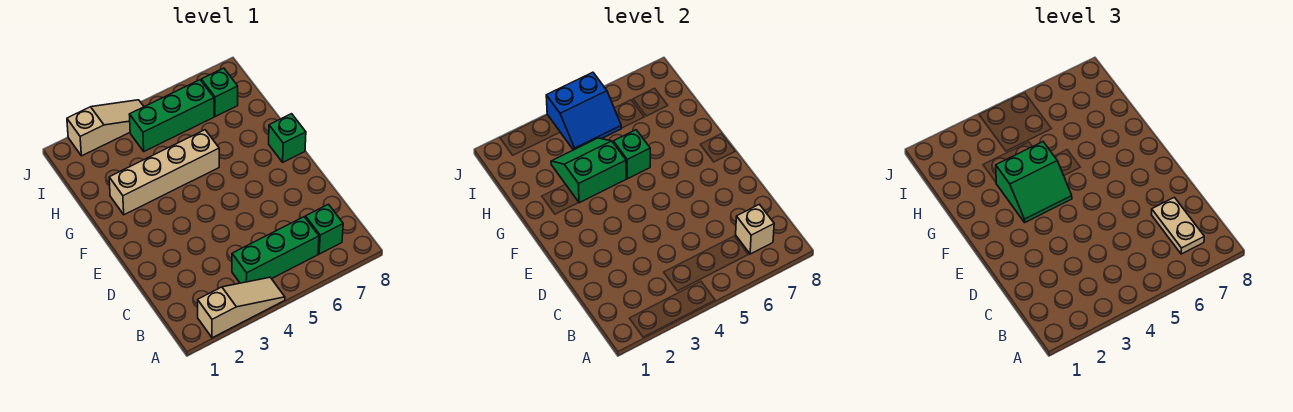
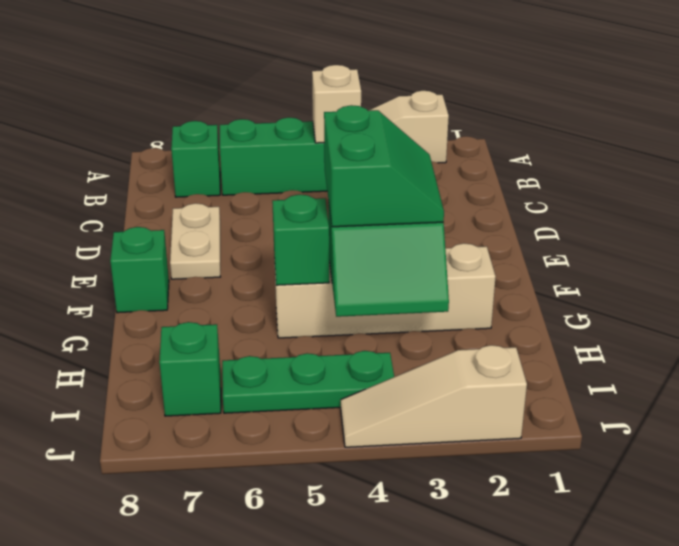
tan brick B7 level 2 -> tan brick B4 level 2
tan plate B7:C7 level 3 -> tan plate D7:E7 level 1
green slope F3:G4 level 3 top G -> green slope F3:G4 level 3 top 4
green brick I4:I6 level 1 -> green plate I4:I6 level 1
blue slope I4:J5 level 2 top J -> none

